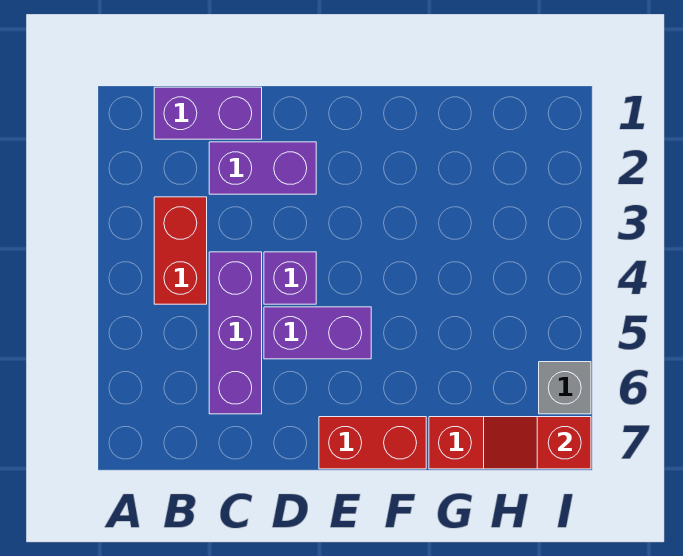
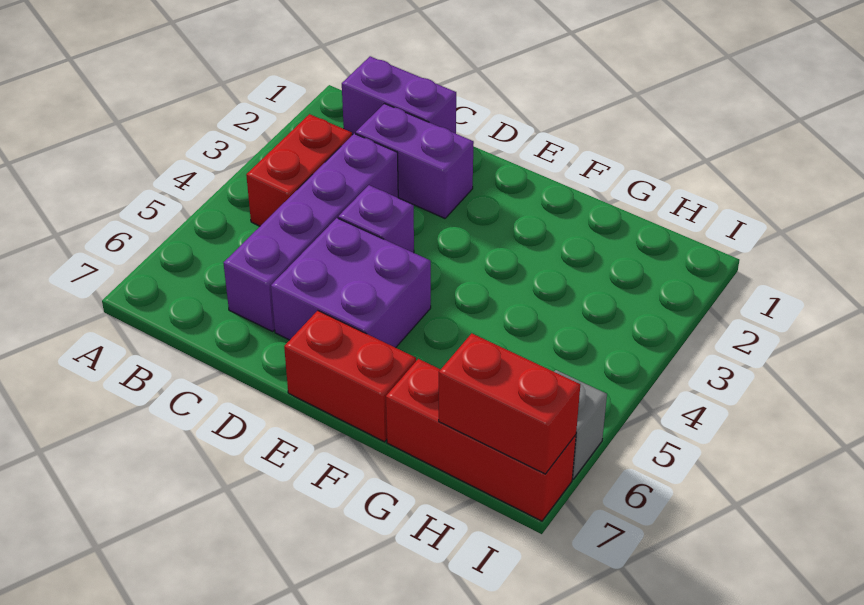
purple brick C4:C6 level 1 -> purple brick C3:C6 level 1
purple brick D5:E5 level 1 -> purple brick D5:E6 level 1
red slope H7:I7 level 2 top I -> red brick H7:I7 level 2

